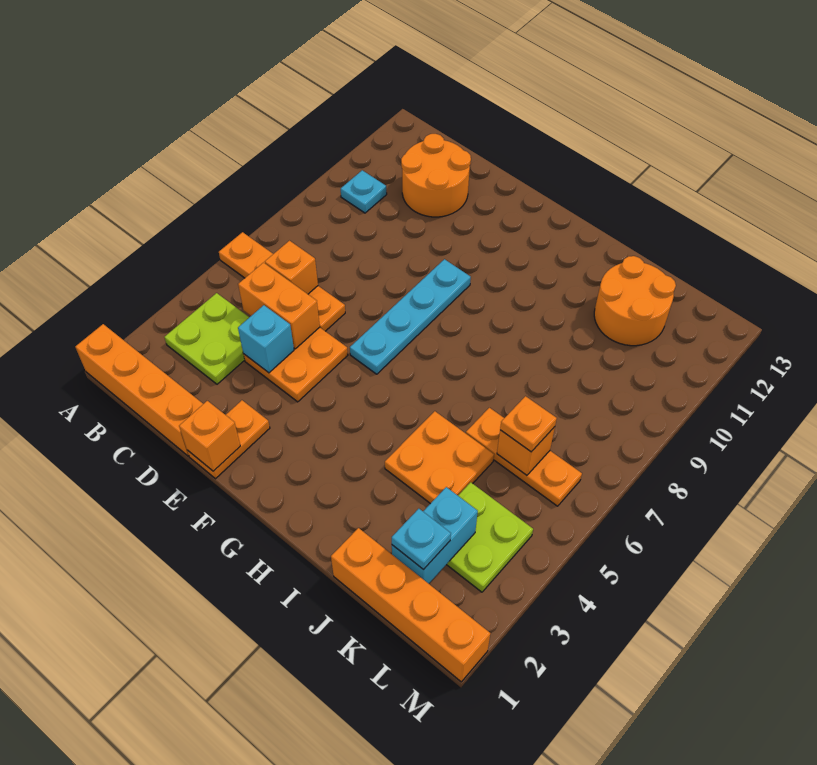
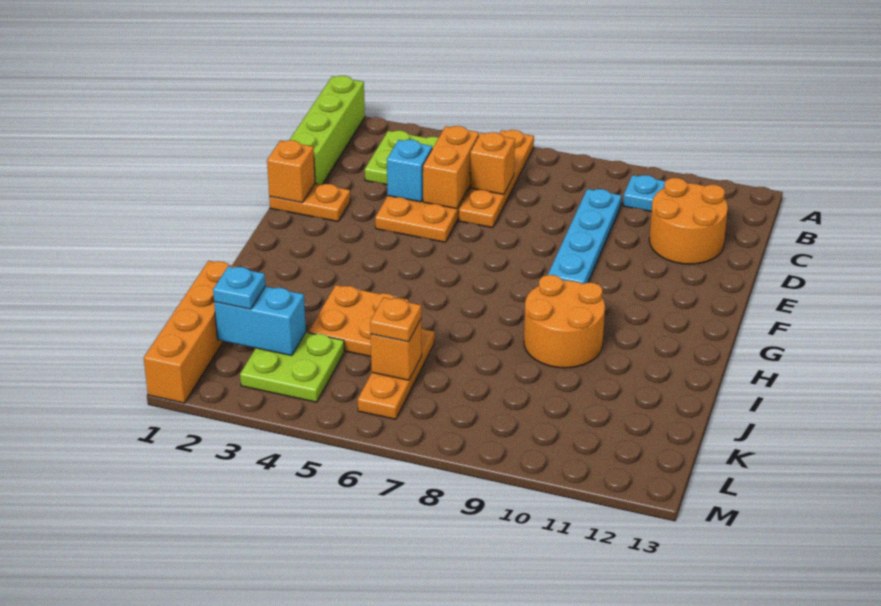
orange brick A1:D1 level 1 -> lime brick A1:D1 level 1
cyan plate F6:F9 level 1 -> cyan plate C9:F9 level 1
orange round brick J11:K12 level 1 -> orange round brick H9:I10 level 1

